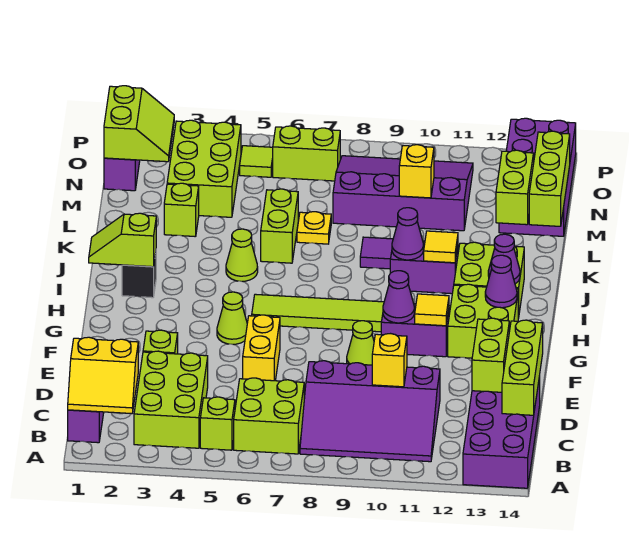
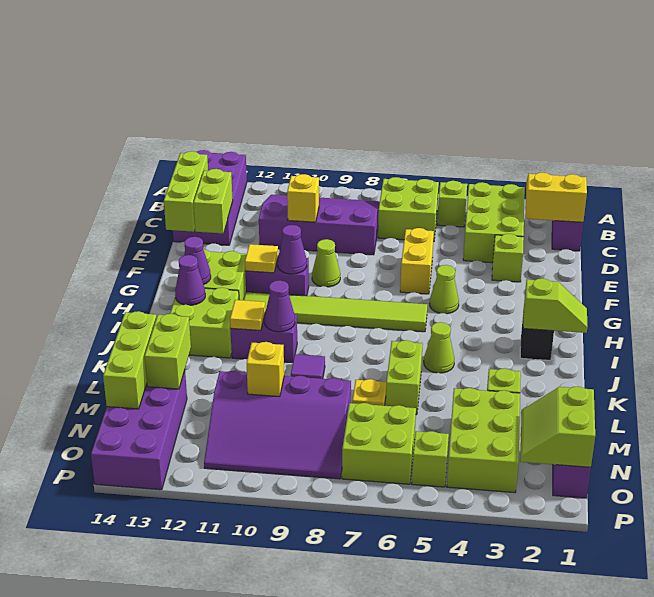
lime tile O5 level 1 -> lime brick O5 level 1
lime brick O6:O7 level 1 -> lime brick N6:O7 level 1

